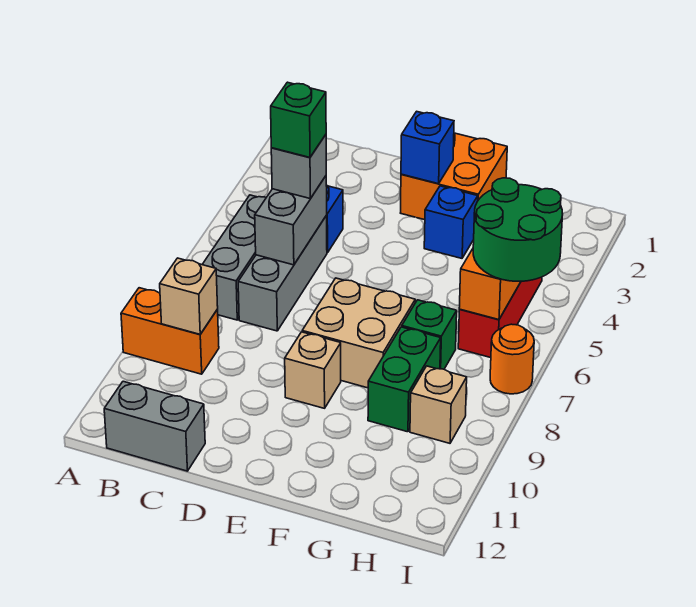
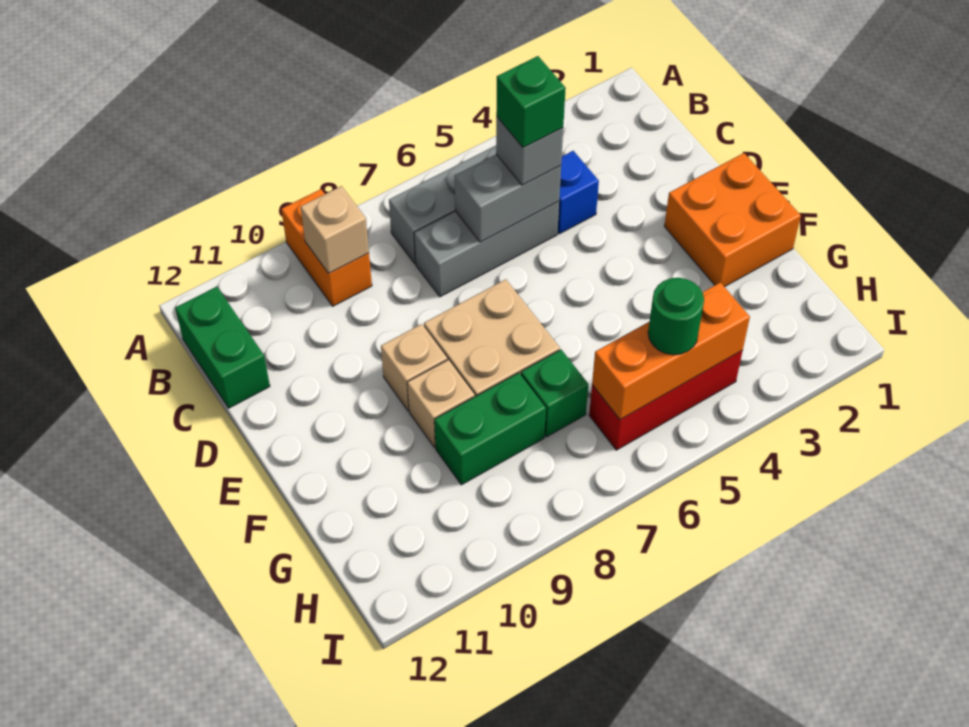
grey brick B12:C12 level 1 -> green brick B12:C12 level 1
blue brick E2 level 2 -> none
blue brick F3 level 1 -> none
green round brick H5:I6 level 3 -> green round brick H5 level 3
tan brick H9 level 1 -> tan brick F9 level 1
orange round brick I7 level 1 -> none

